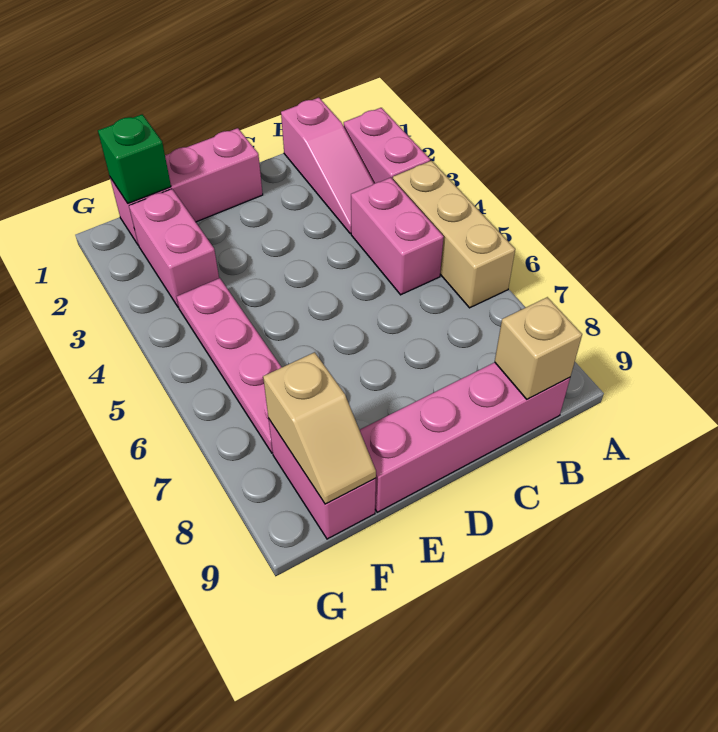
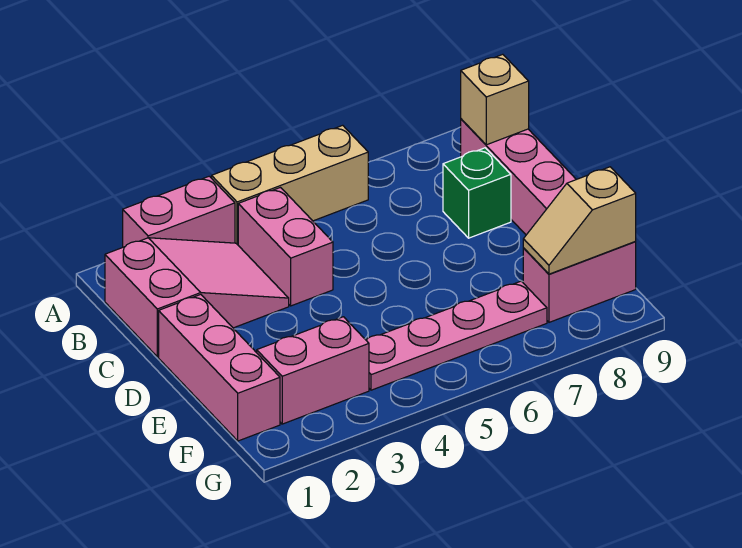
pink slope B1:B3 level 1 top 1 -> pink slope B1:C3 level 1 top 1
pink brick B4:B5 level 1 -> pink brick B4:C4 level 1
green brick F1 level 2 -> green brick C8 level 1
tan slope F8:F9 level 2 top 8 -> tan slope F8:F9 level 2 top 9

